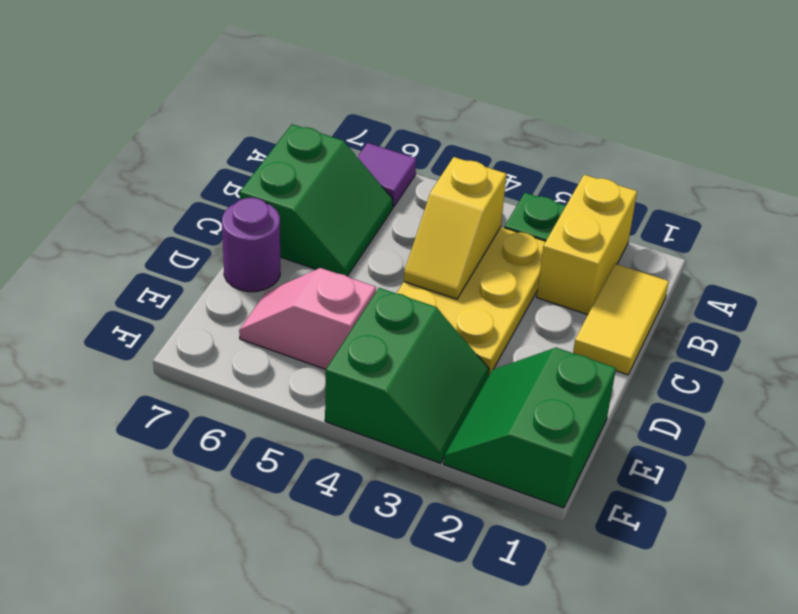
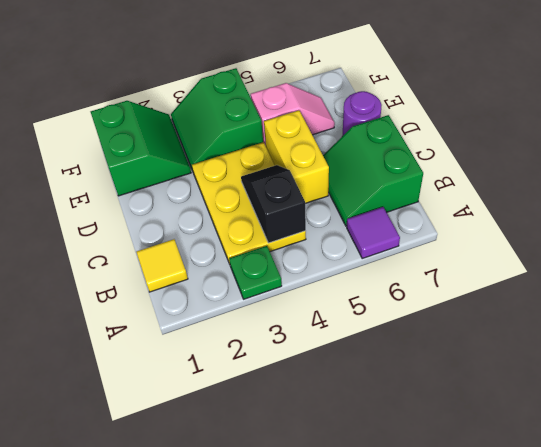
yellow brick A2:B2 level 1 -> yellow brick C5:D5 level 1
yellow tile B1:C1 level 1 -> yellow tile B1 level 1
yellow slope B4:C4 level 2 top B -> black slope B4:C4 level 2 top B

